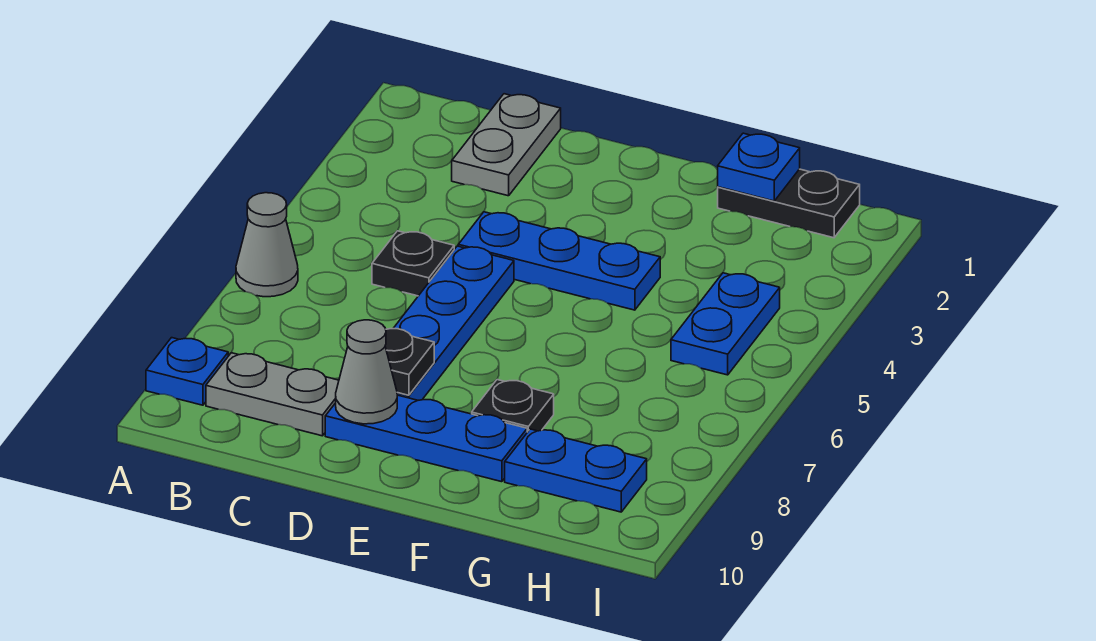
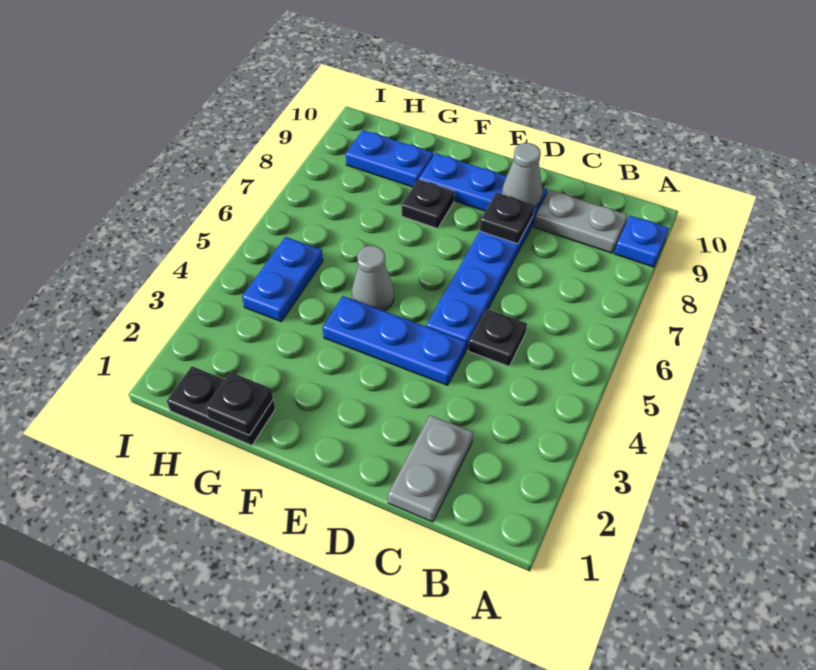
grey cone A6 level 1 -> grey cone F5 level 1
blue plate G1 level 2 -> black plate G1 level 2

